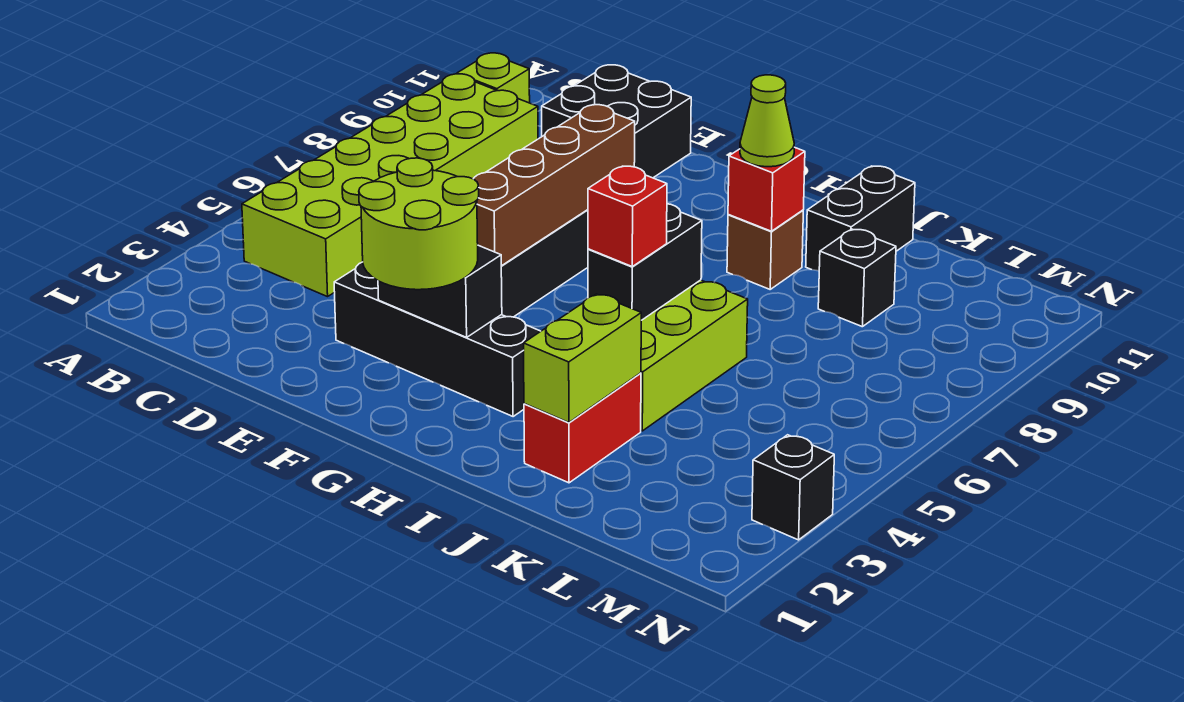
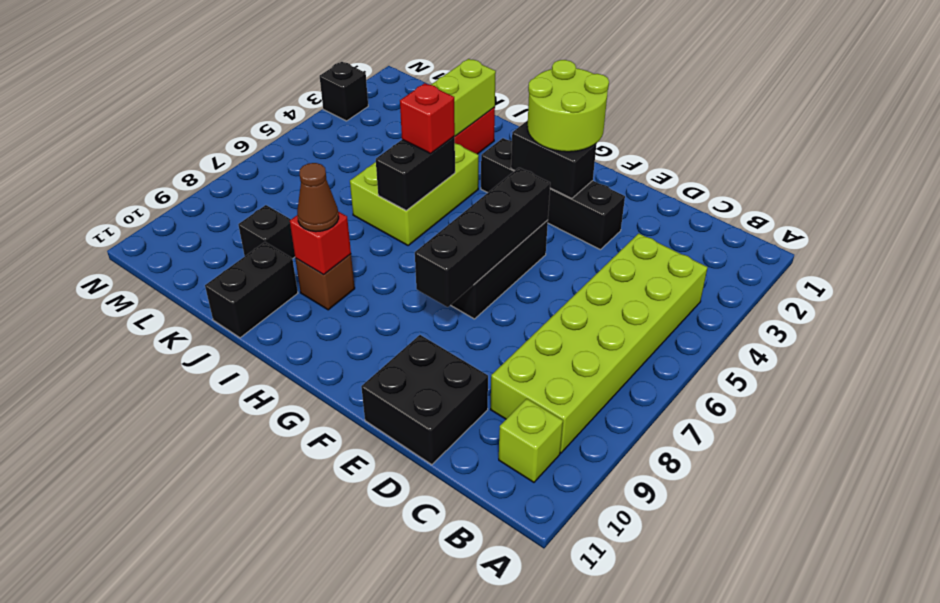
brown brick F5:F8 level 2 -> black brick F5:F8 level 2
lime cone I9 level 3 -> brown cone I9 level 3

